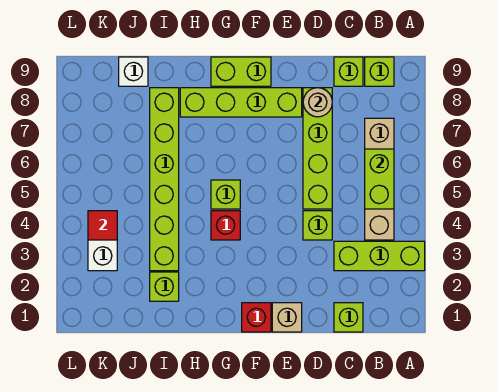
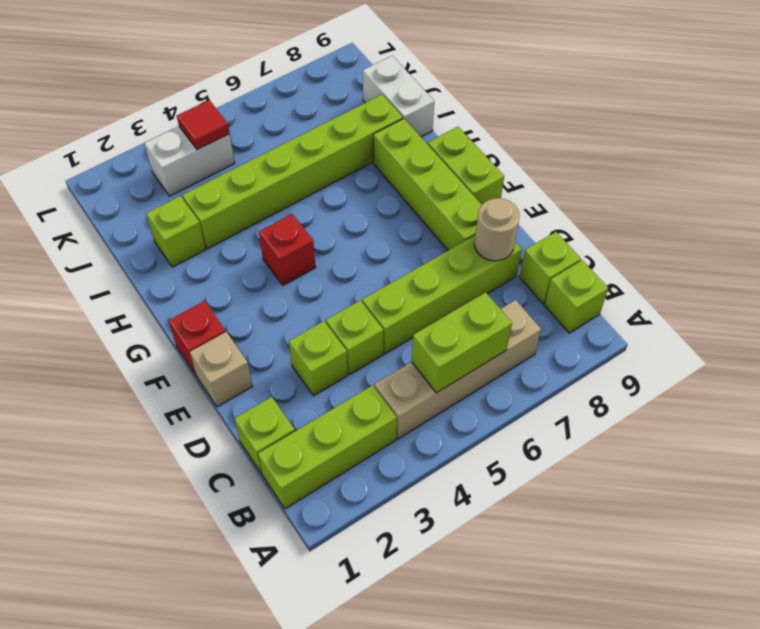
lime brick A3:C3 level 1 -> lime brick B1:B3 level 1
lime brick G5 level 1 -> lime brick D3 level 1
white brick J9 level 1 -> white brick I9:J9 level 1

